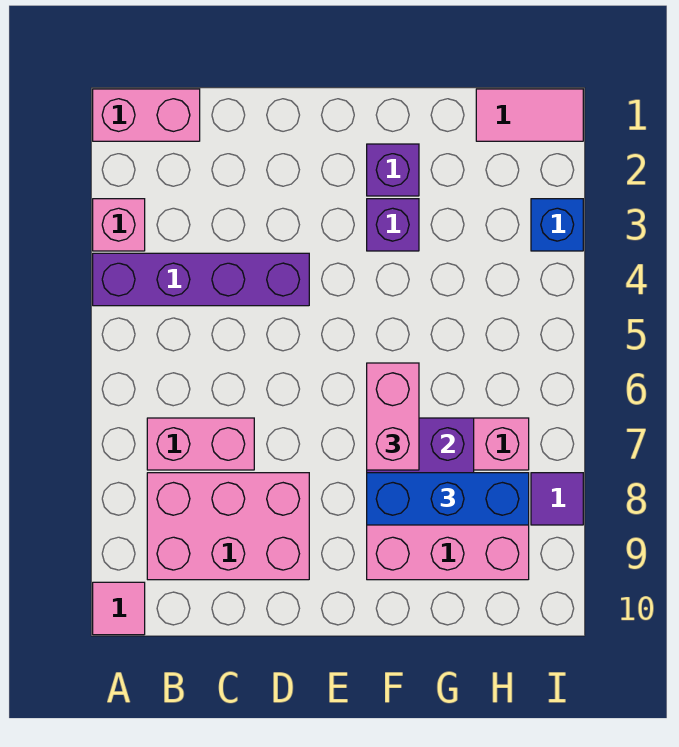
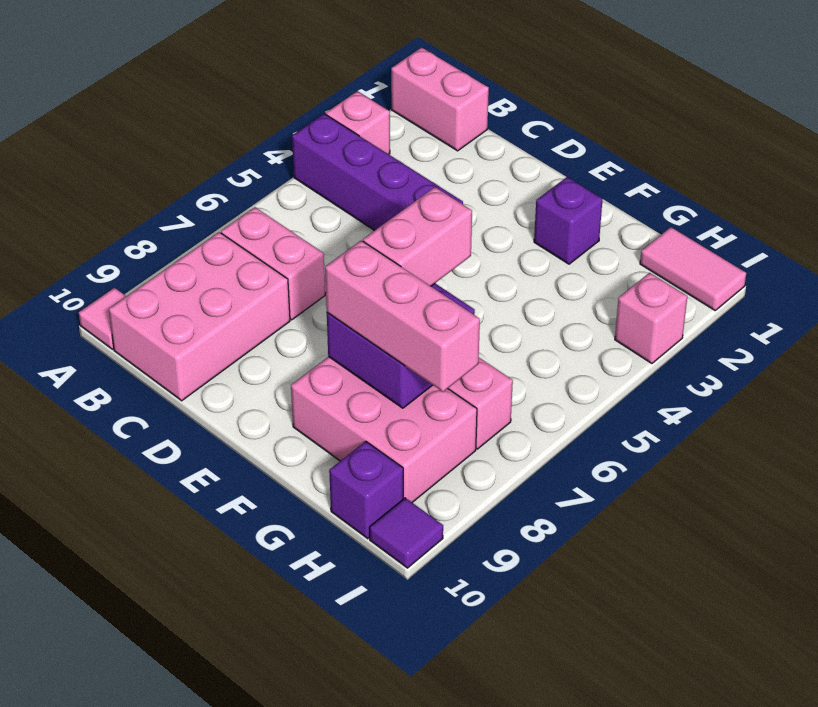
pink brick B8:D9 level 1 -> pink brick B8:C10 level 1
purple brick F3 level 1 -> purple brick H10 level 1
blue brick F8:H8 level 3 -> pink brick F8:H8 level 3
blue brick I3 level 1 -> pink brick I3 level 1
purple tile I8 level 1 -> purple tile I10 level 1

